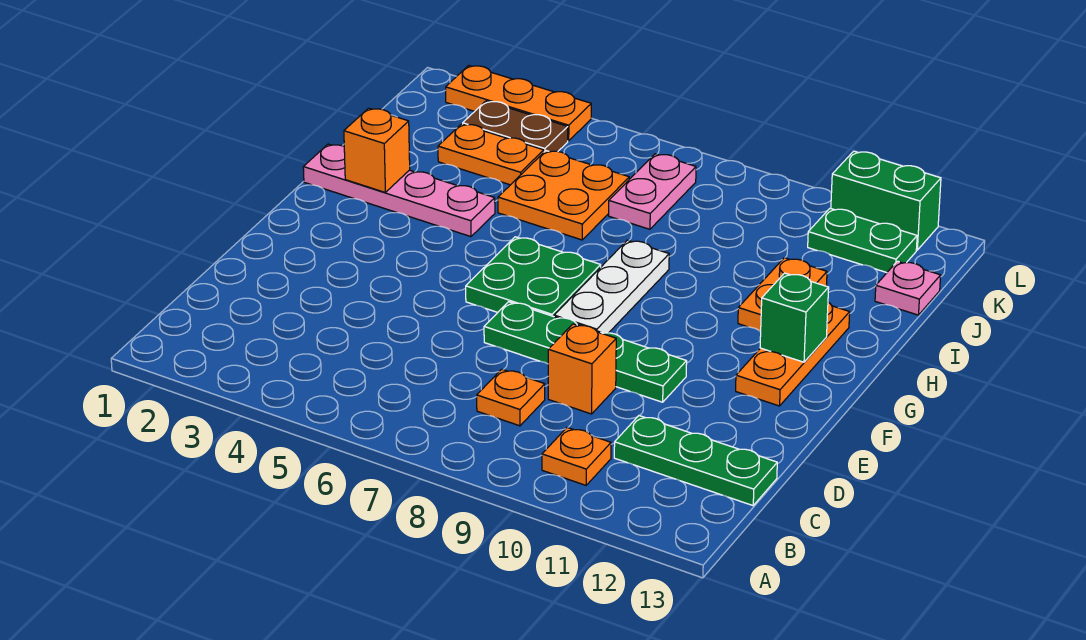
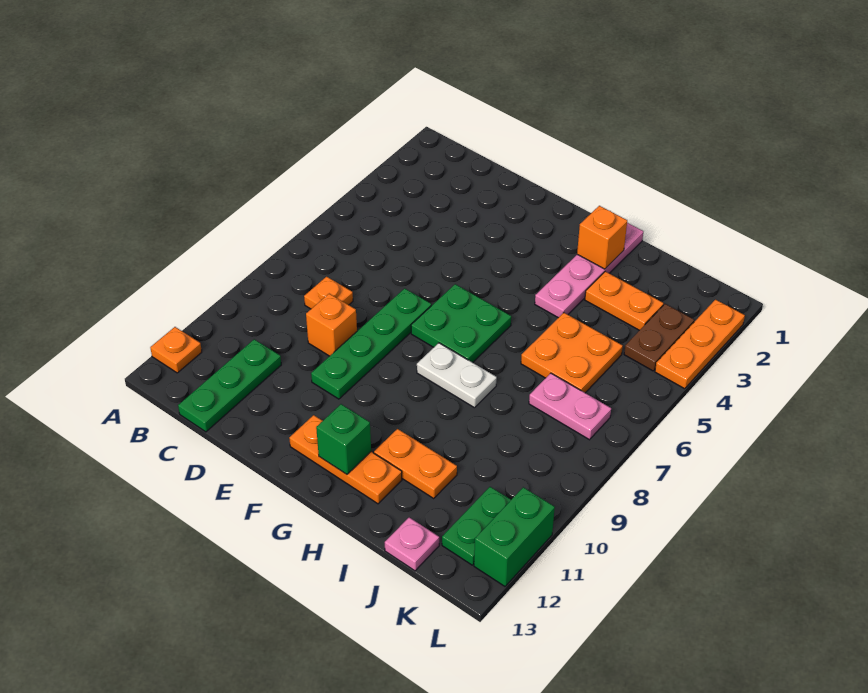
orange plate B10 level 1 -> orange plate A12 level 1
white plate F8:H8 level 1 -> white plate G8:H8 level 1
orange plate J3:J4 level 1 -> orange plate I3:J3 level 1

